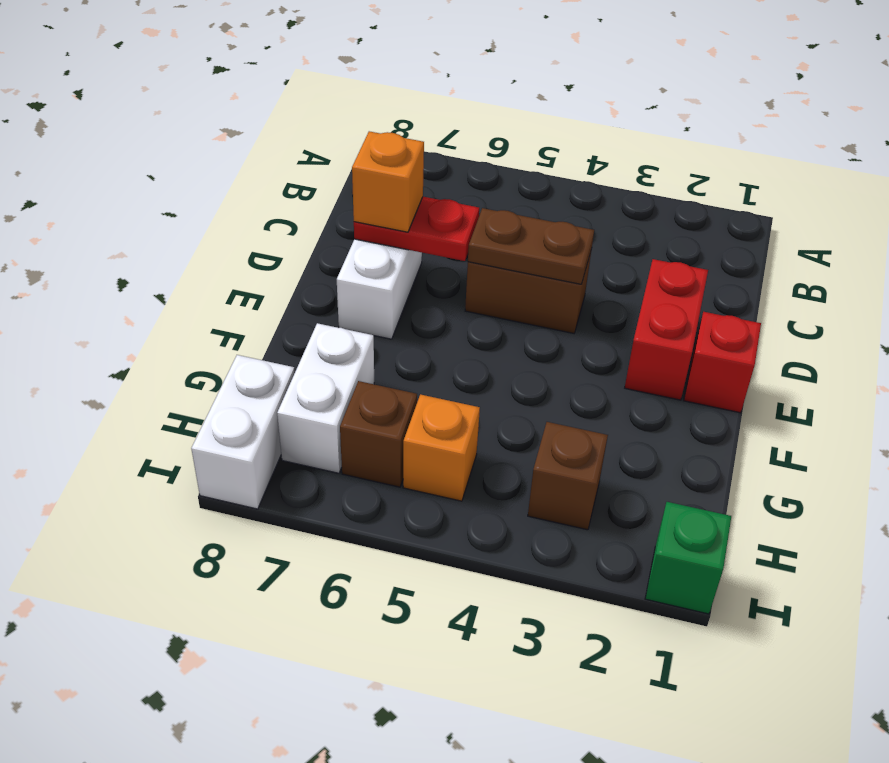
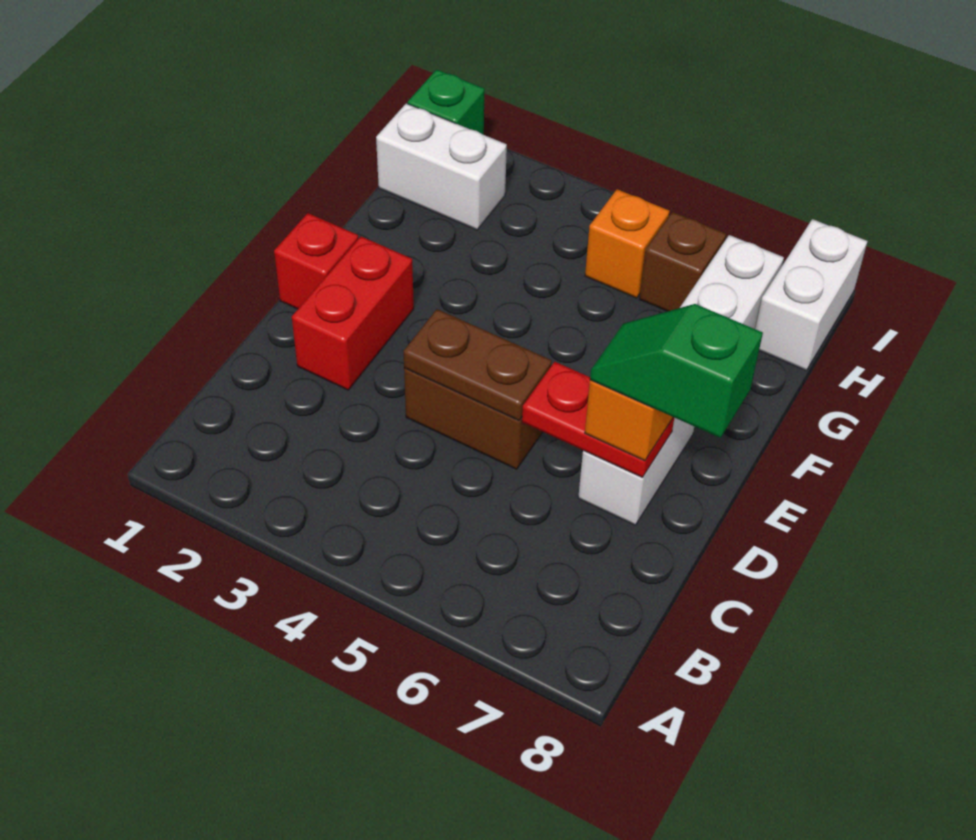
none -> green slope D7:D8 level 4 top 8
none -> white brick H1:H2 level 1
brown brick H3 level 1 -> none

